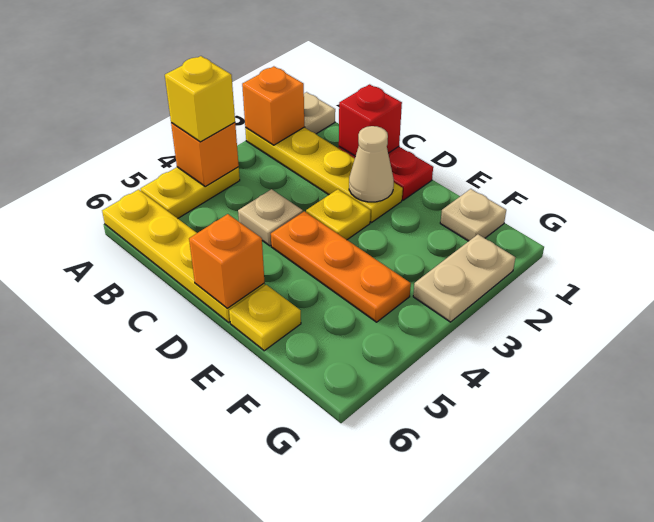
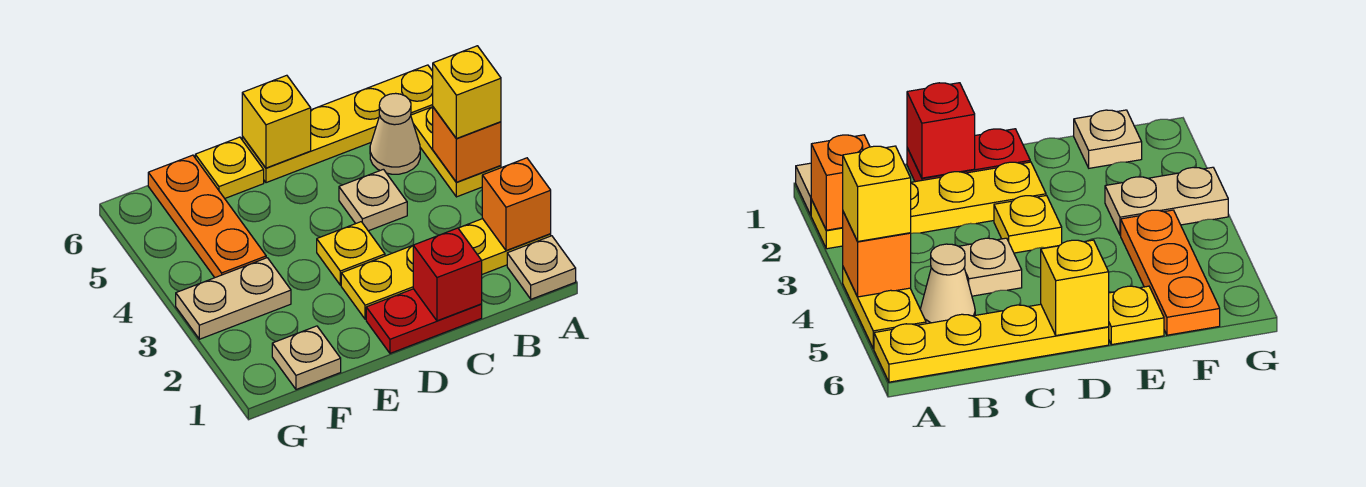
tan cone D2 level 2 -> tan cone B5 level 1
orange plate D4:F4 level 1 -> orange plate F4:F6 level 1
orange brick D6 level 2 -> yellow brick D6 level 2
tan plate G2:G3 level 1 -> tan plate F3:G3 level 1

